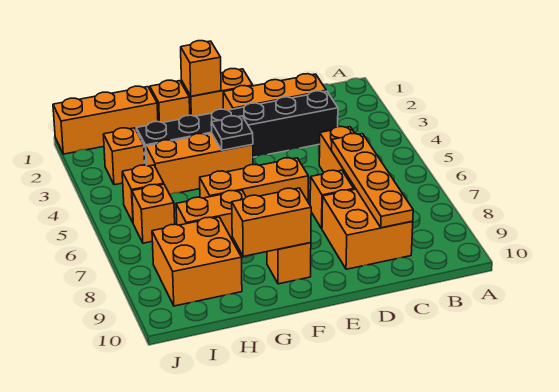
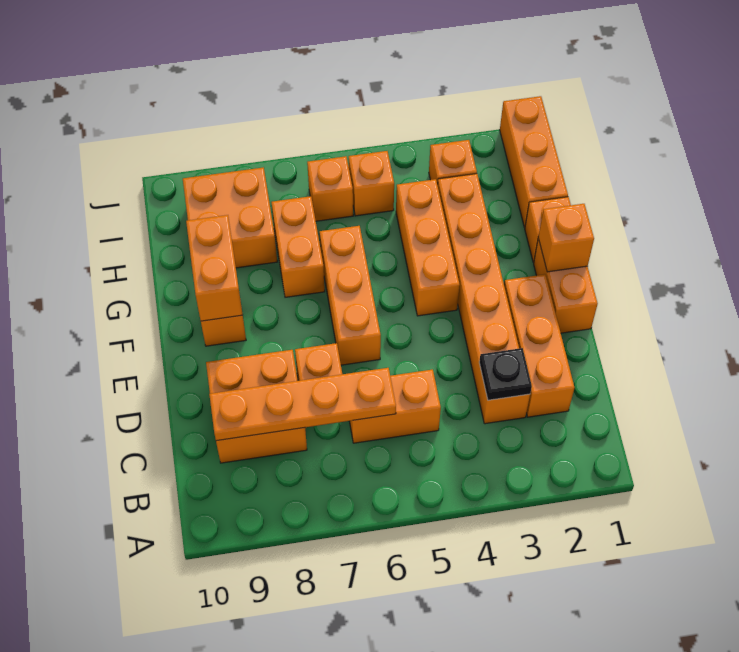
black brick C3:H3 level 1 -> orange brick C3:H3 level 1
black plate F4 level 2 -> black plate C3 level 2

